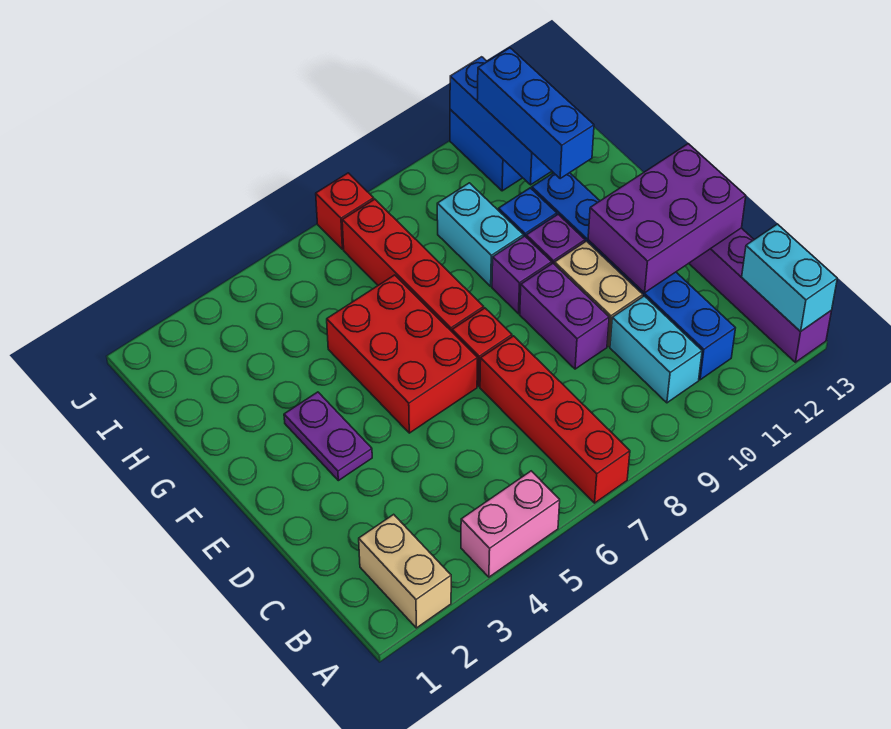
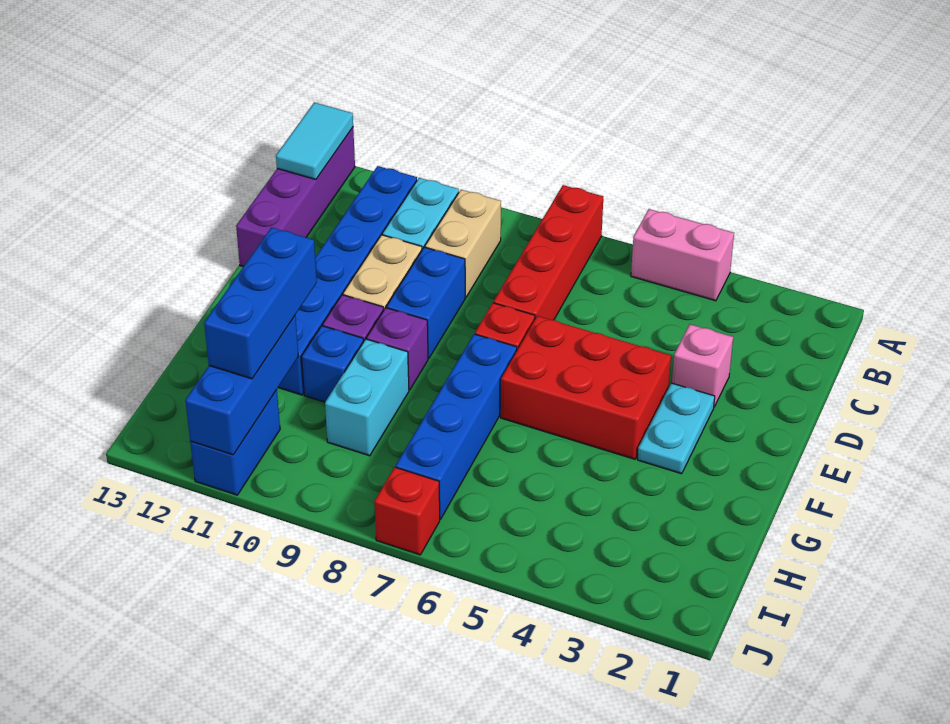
tan brick A2:B2 level 1 -> tan brick B9:C9 level 1
cyan brick A13:B13 level 2 -> cyan tile A13:B13 level 2
none -> pink brick D3 level 1
purple brick D9:E9 level 1 -> blue brick D9:E9 level 1
purple brick D11:E13 level 2 -> none
purple plate E3:F3 level 1 -> cyan plate E3:F3 level 1
red brick E5:G6 level 1 -> red brick E4:F6 level 1
red brick F7:I7 level 1 -> blue brick F7:I7 level 1

